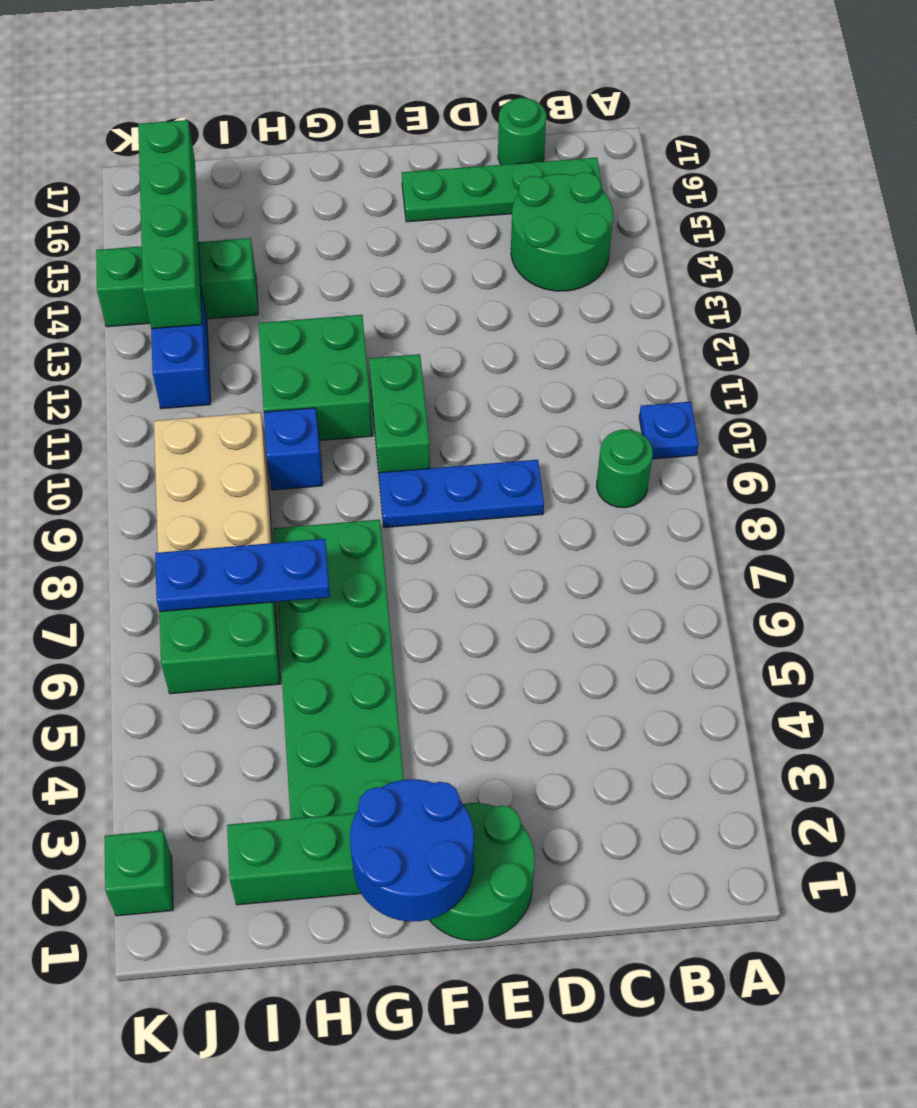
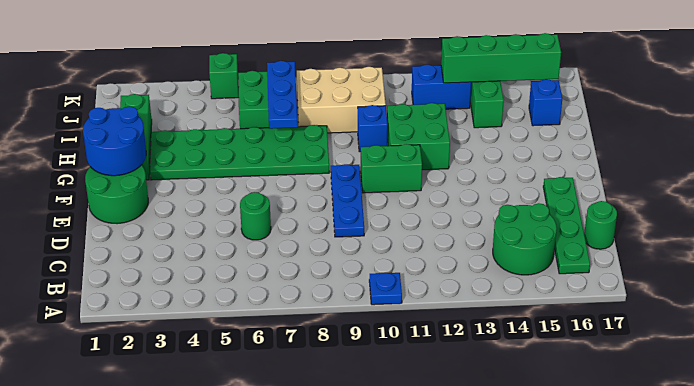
green round brick B9 level 1 -> green round brick D6 level 1
none -> blue brick I16 level 1
green brick K2 level 1 -> green brick K5 level 1

